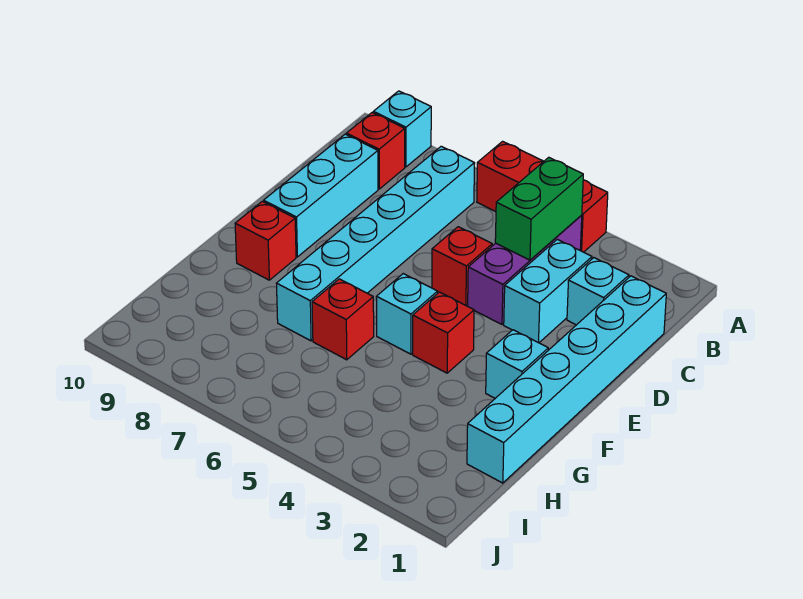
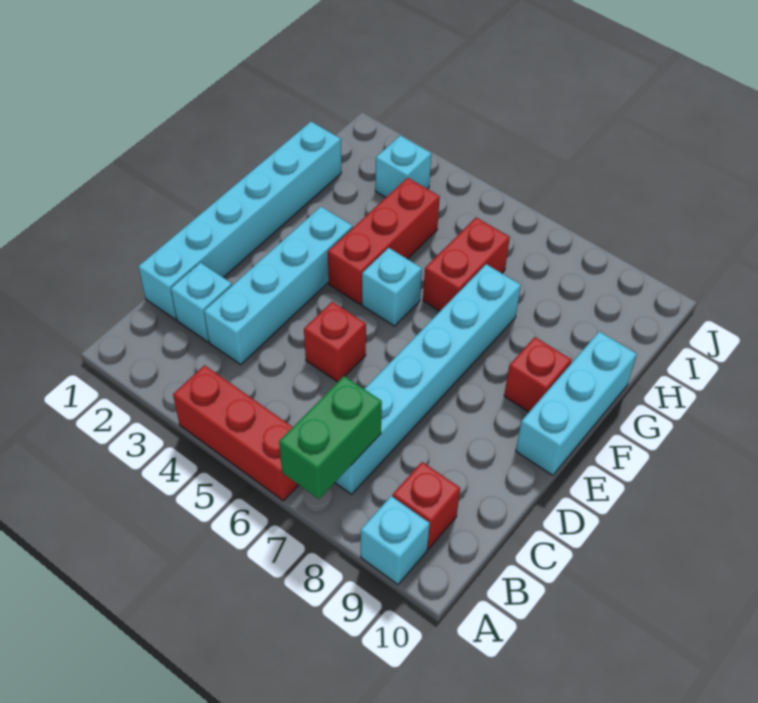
purple brick B4:D4 level 1 -> none
green brick B4:C4 level 2 -> green brick A7:B7 level 2
cyan brick C3:D3 level 1 -> cyan brick C3:F3 level 1
cyan brick C9:E9 level 1 -> cyan brick E10:G10 level 1
cyan brick F2 level 1 -> cyan brick I3 level 1
red brick F4 level 1 -> red brick F4:H4 level 1
red brick G6 level 1 -> red brick G6:H6 level 1

